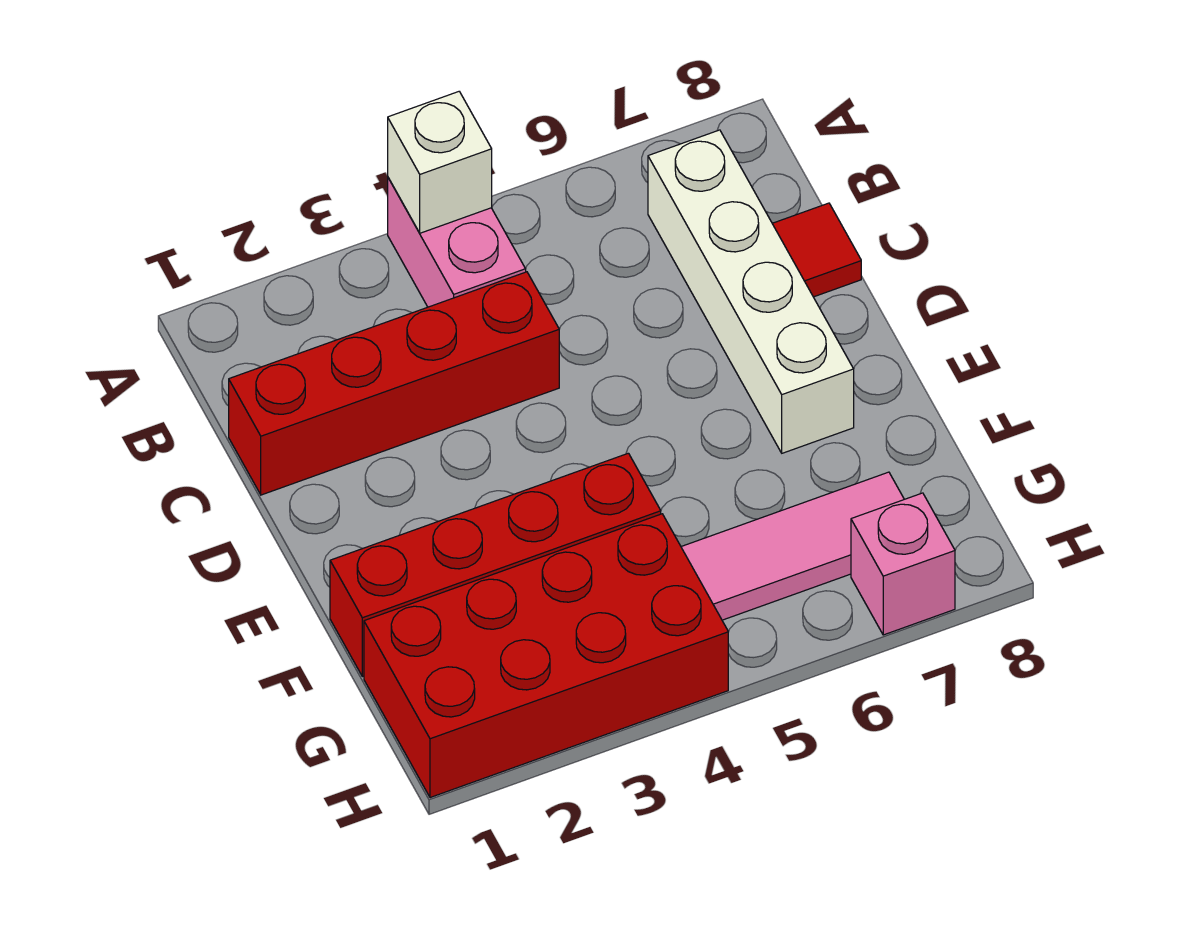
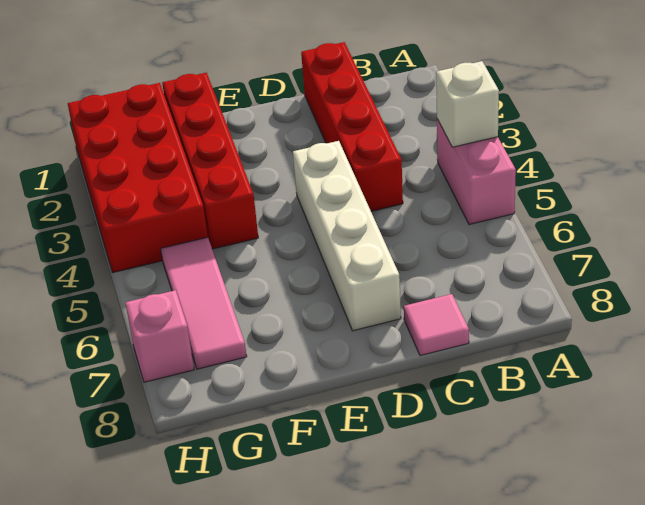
pink brick A4:B4 level 1 -> pink brick A4:A5 level 1
white brick B7:E7 level 1 -> white brick D4:D7 level 1
red tile C8 level 1 -> pink tile C8 level 1

